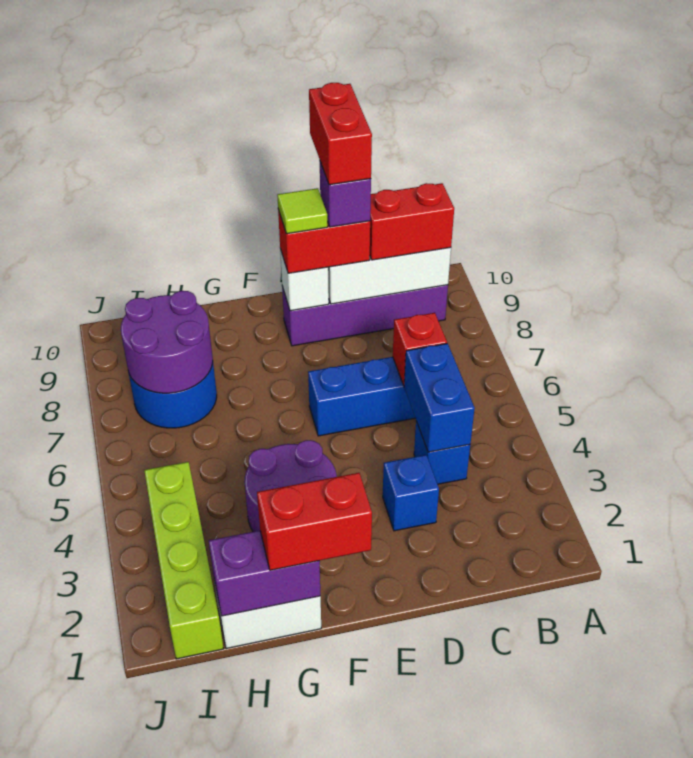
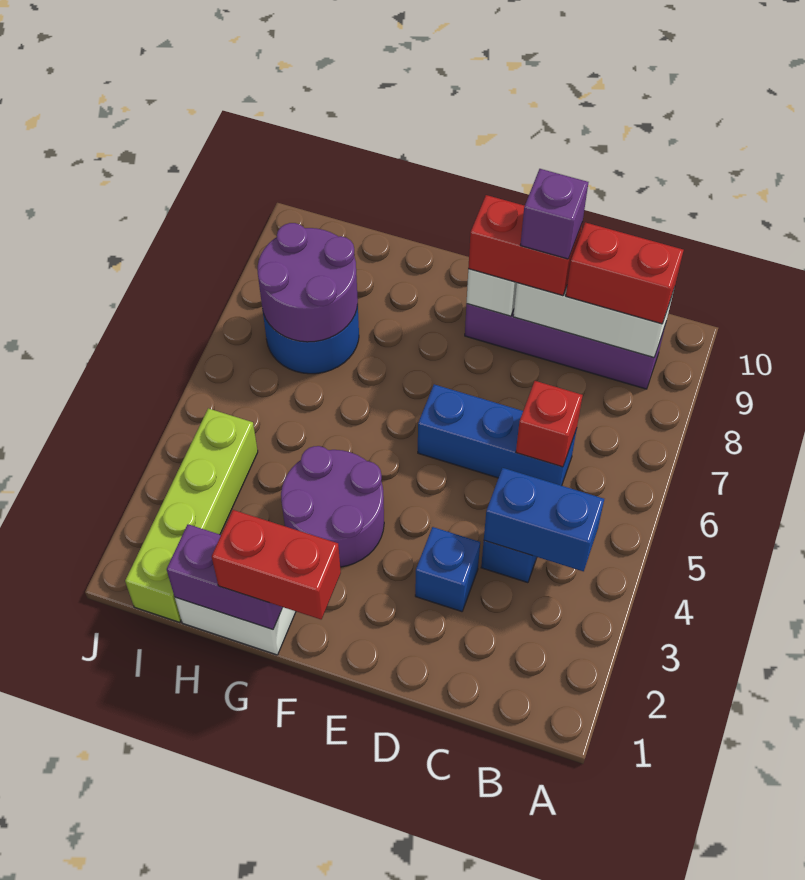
blue brick C4:C5 level 2 -> blue brick B4:C4 level 2
red brick D9:D10 level 5 -> none
lime tile E9 level 4 -> none

